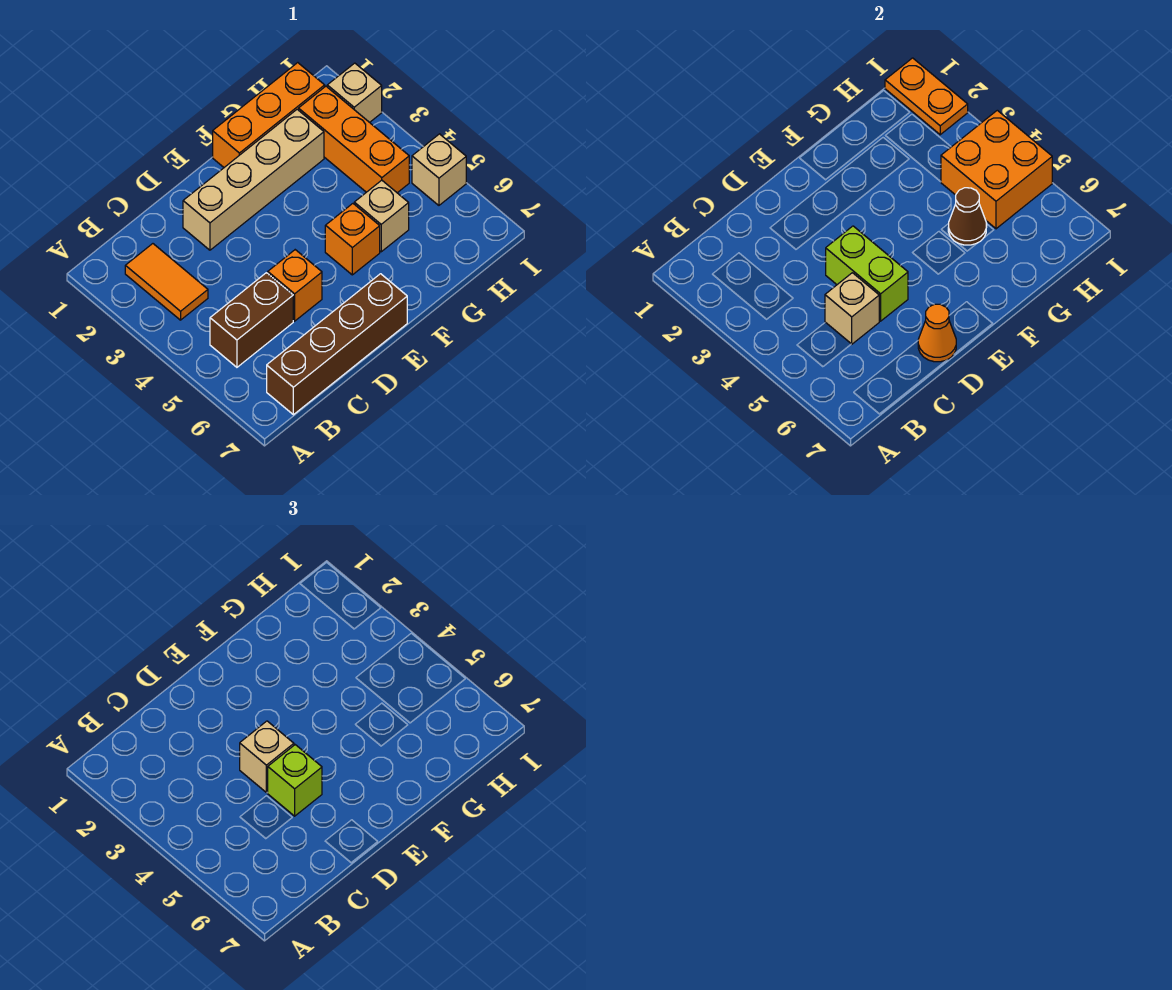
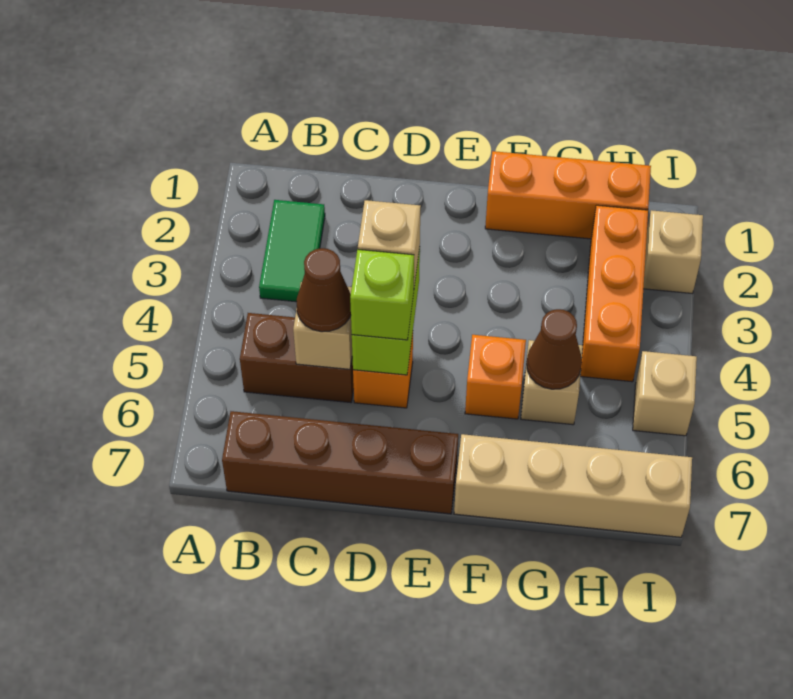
orange tile B2:B3 level 1 -> green tile B2:B3 level 1
none -> brown cone C5 level 3
tan brick D2:G2 level 1 -> tan brick F7:I7 level 1
orange cone D7 level 2 -> none
orange brick H4:I5 level 2 -> none
orange plate I1:I2 level 2 -> none

